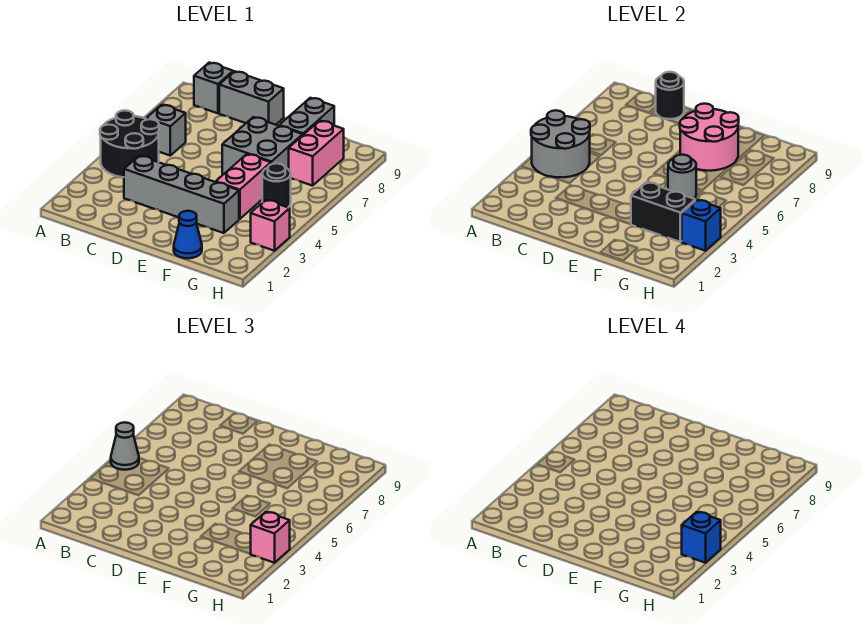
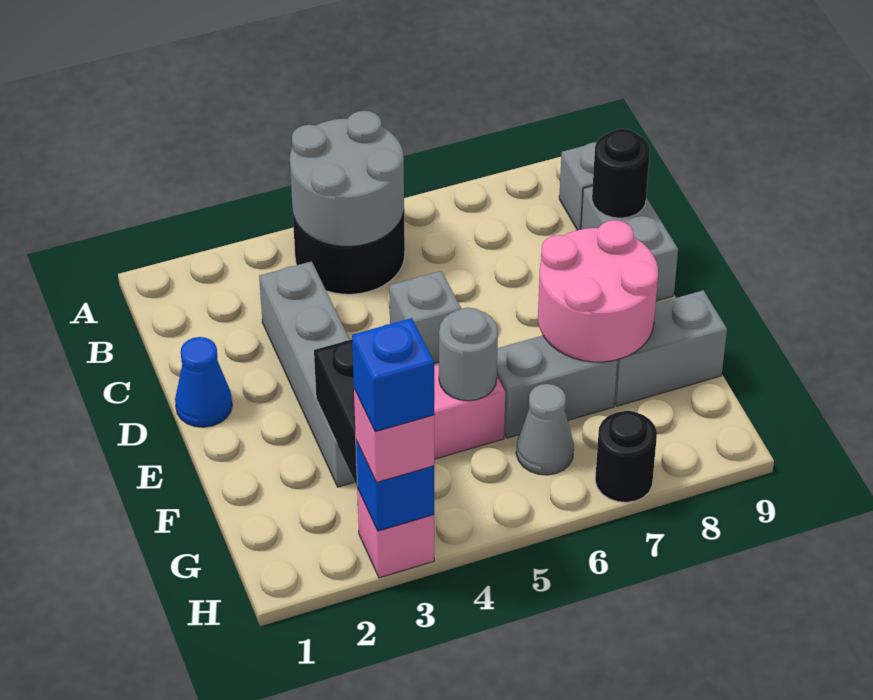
grey cone A5 level 3 -> grey cone G6 level 1
grey brick B6 level 1 -> grey brick D5 level 1
grey brick E6:F7 level 1 -> grey brick F6:F7 level 1
blue cone F1 level 1 -> blue cone D1 level 1
black round brick G5 level 1 -> black round brick H7 level 1
pink brick G7:G8 level 1 -> none

